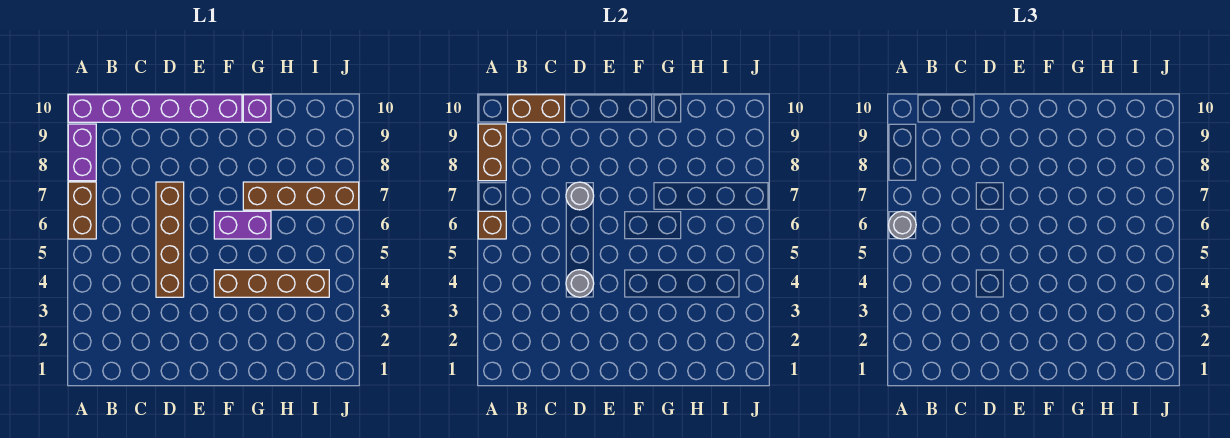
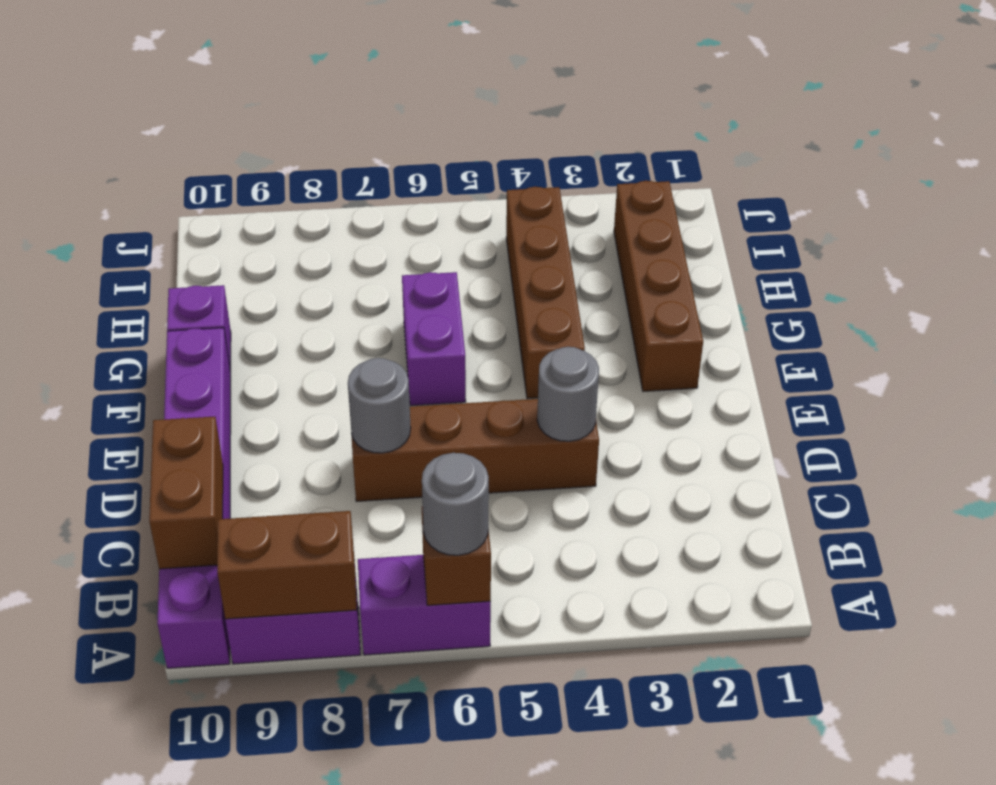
brown brick A6:A7 level 1 -> purple brick A6:A7 level 1
brown brick G7:J7 level 1 -> brown brick F2:I2 level 1

